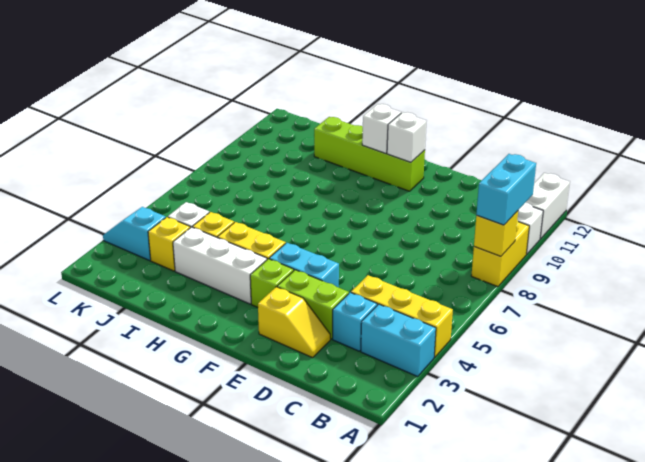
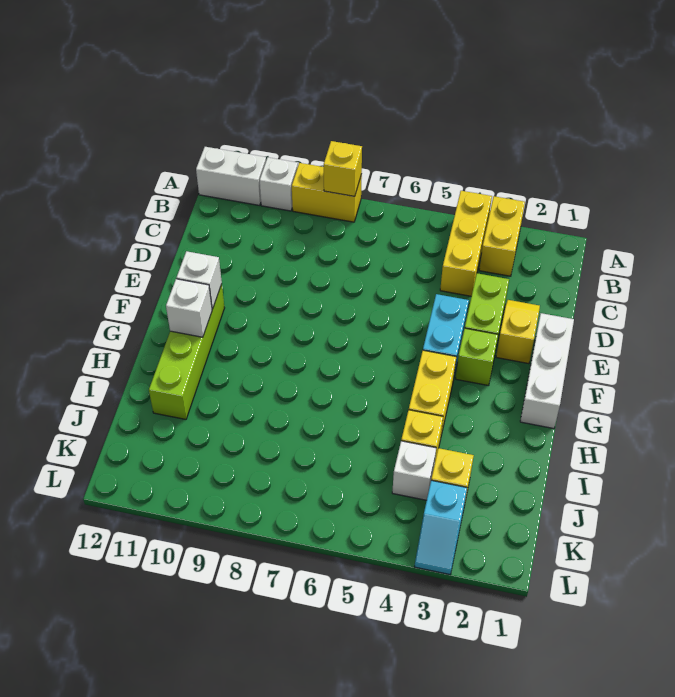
cyan brick A3:B3 level 1 -> yellow brick A3:B3 level 1
cyan brick A8:A9 level 3 -> none
cyan brick C3 level 1 -> none
white brick G3:I3 level 1 -> white brick E1:G1 level 1

